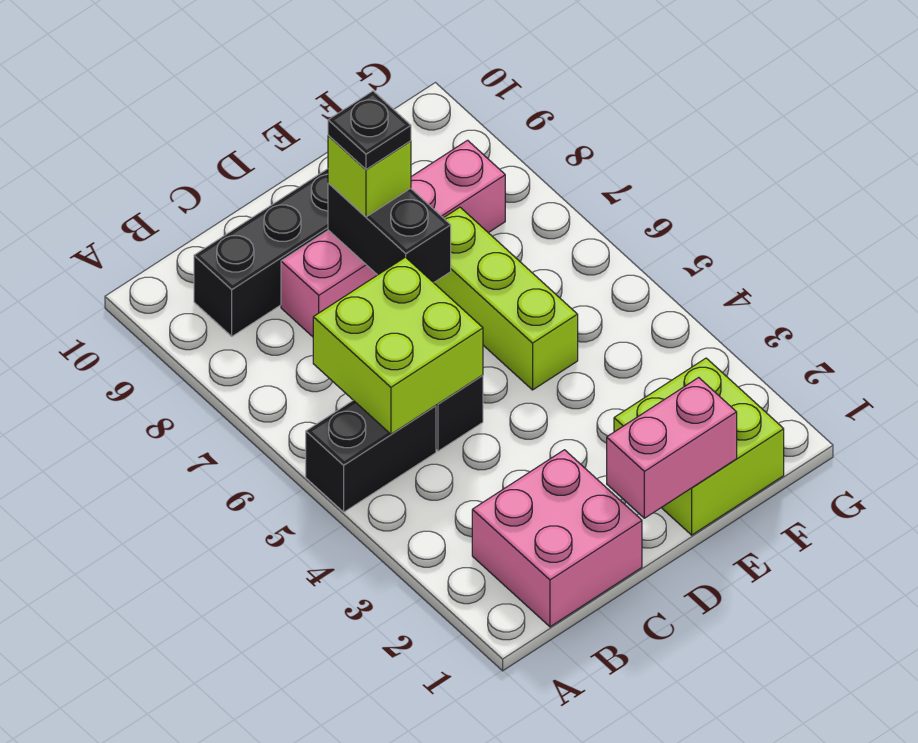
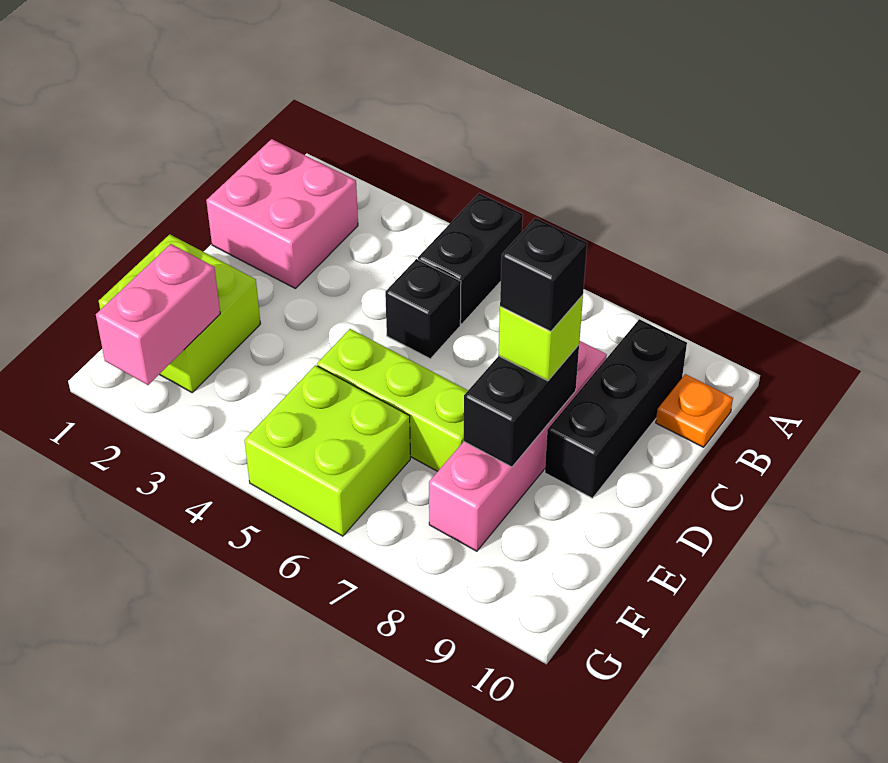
lime brick B5:C6 level 2 -> lime brick F5:G6 level 1
none -> orange plate B10 level 1
pink brick D1:E1 level 2 -> pink brick F2:G2 level 2
black brick D7:D8 level 2 -> black brick D8:E8 level 2
black plate D8 level 4 -> black brick D8 level 4

